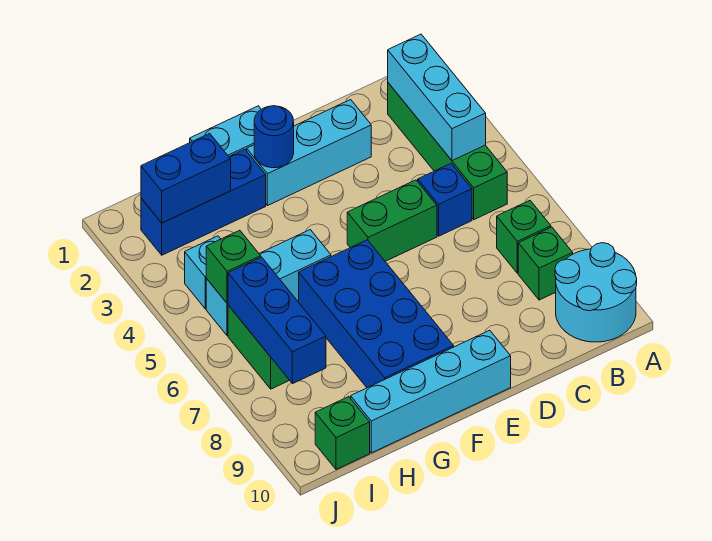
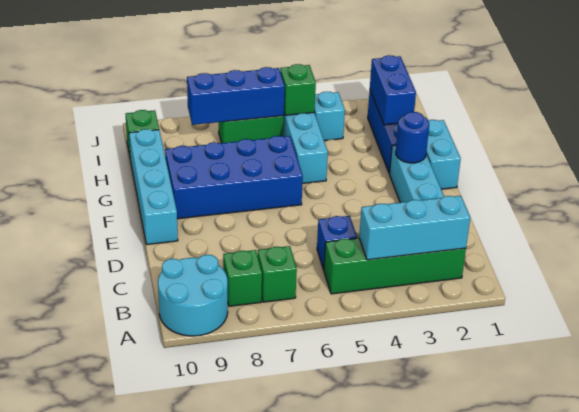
green brick D5:E5 level 1 -> none

